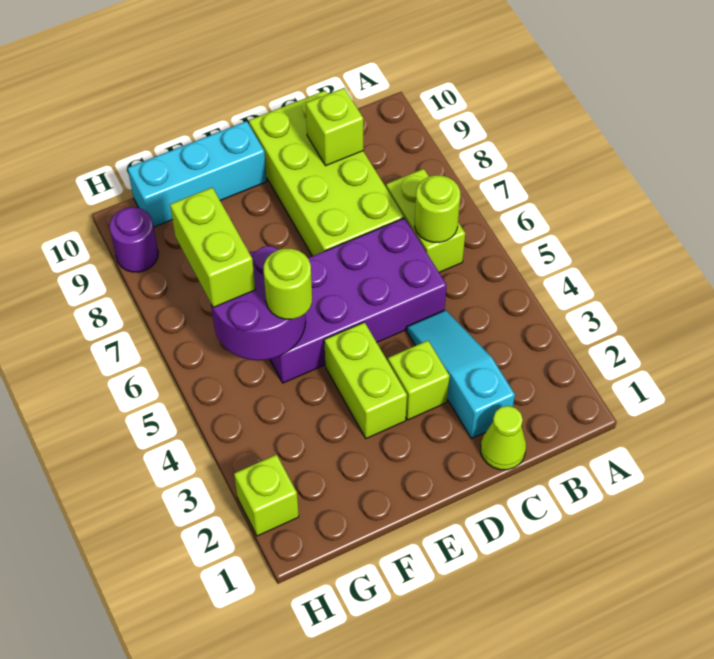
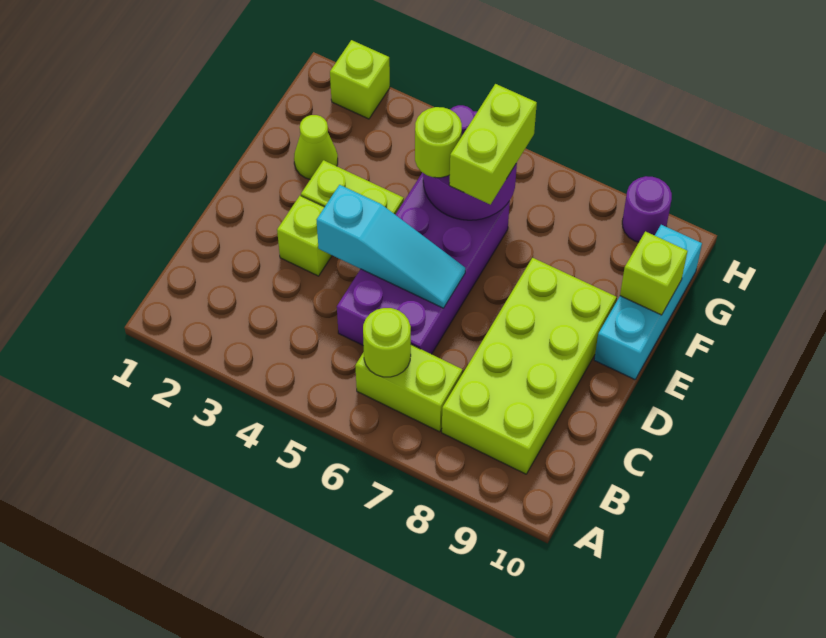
lime cone C1 level 1 -> lime cone F2 level 1
cyan slope C2:C4 level 1 top 2 -> cyan slope D4:D6 level 2 top 4
lime brick C7:D10 level 1 -> lime brick B8:E9 level 1
lime brick C9 level 2 -> lime brick F10 level 2
lime brick G6:G7 level 3 -> lime brick F6:G6 level 3

